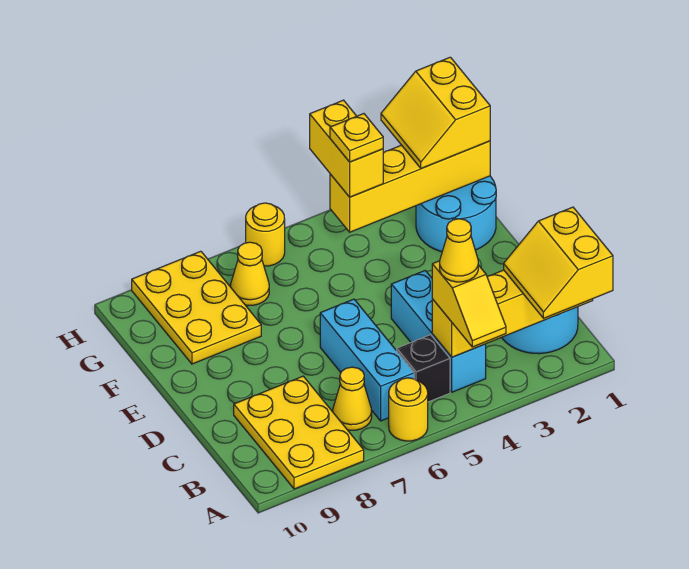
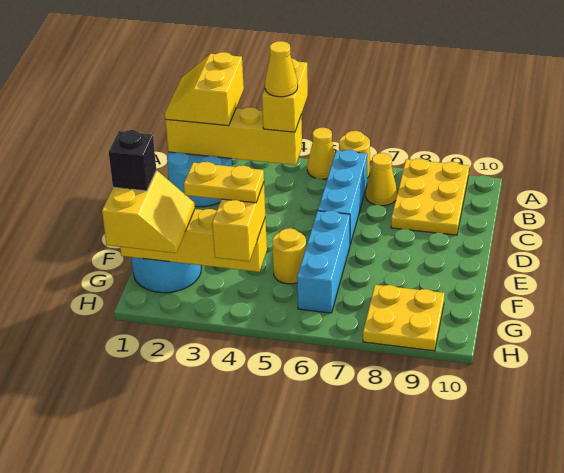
yellow slope A1:B2 level 3 top 1 -> yellow slope A1:B2 level 3 top 2
yellow slope A4:B4 level 3 top B -> yellow brick A4:B4 level 3
cyan brick B4:D4 level 1 -> cyan brick E6:G6 level 1
black brick B5 level 1 -> black brick G1 level 4
yellow plate F8:H9 level 1 -> yellow plate G8:H9 level 1
yellow plate G4 level 4 -> yellow plate G3:G4 level 4
yellow cone G7 level 1 -> yellow cone A5 level 1
yellow round brick H6 level 1 -> yellow round brick F5 level 1

